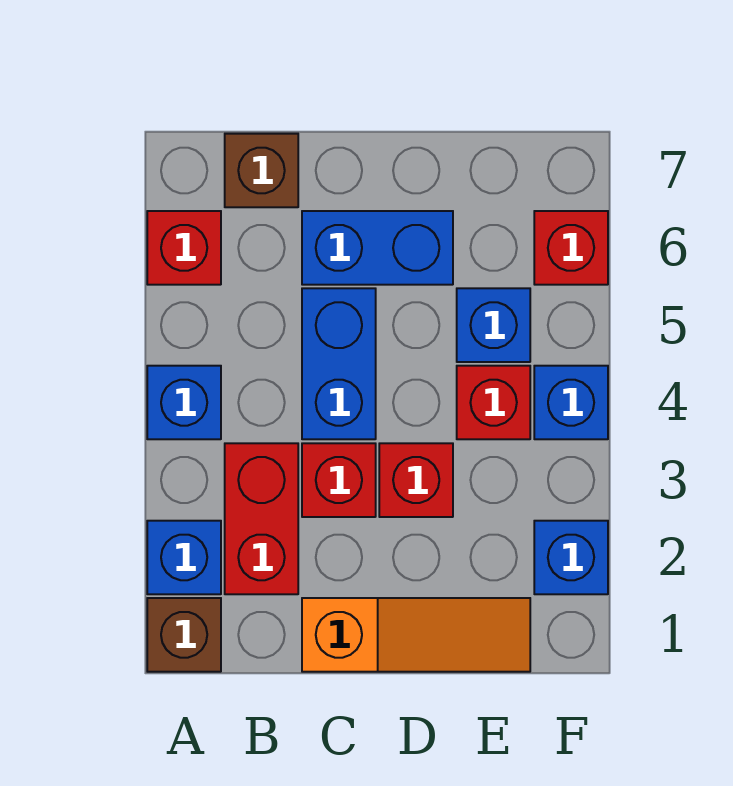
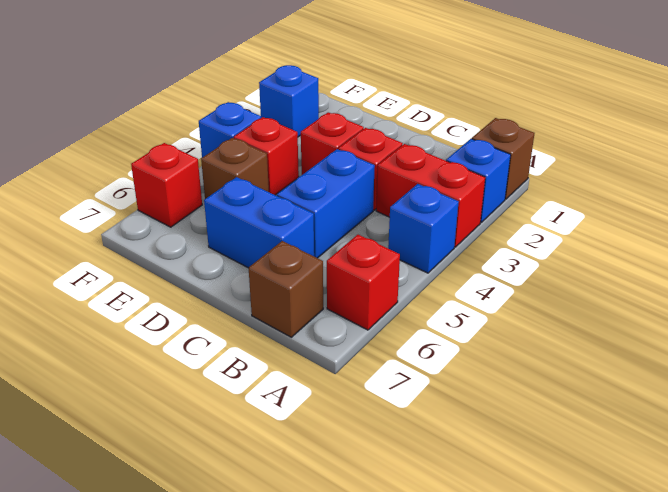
red brick B2:B3 level 1 -> red brick A3:B3 level 1
orange slope C1:E1 level 1 top C -> none
blue brick E5 level 1 -> brown brick E5 level 1

